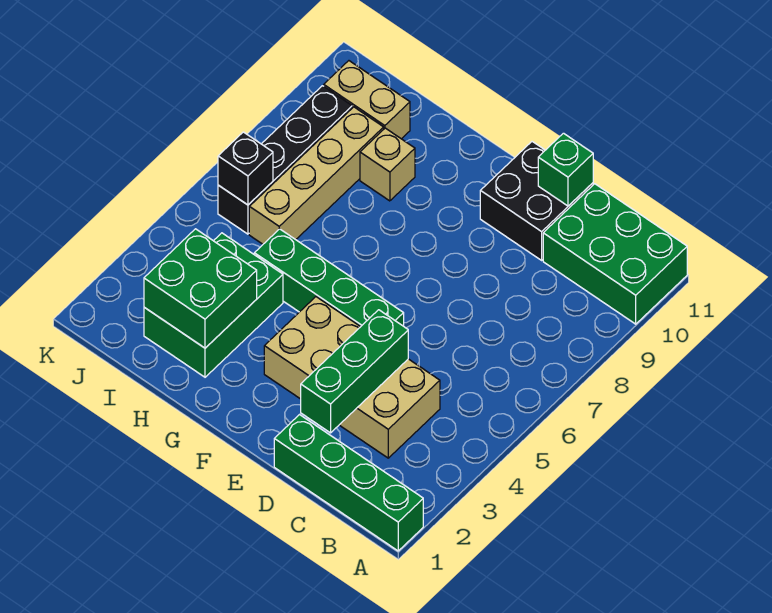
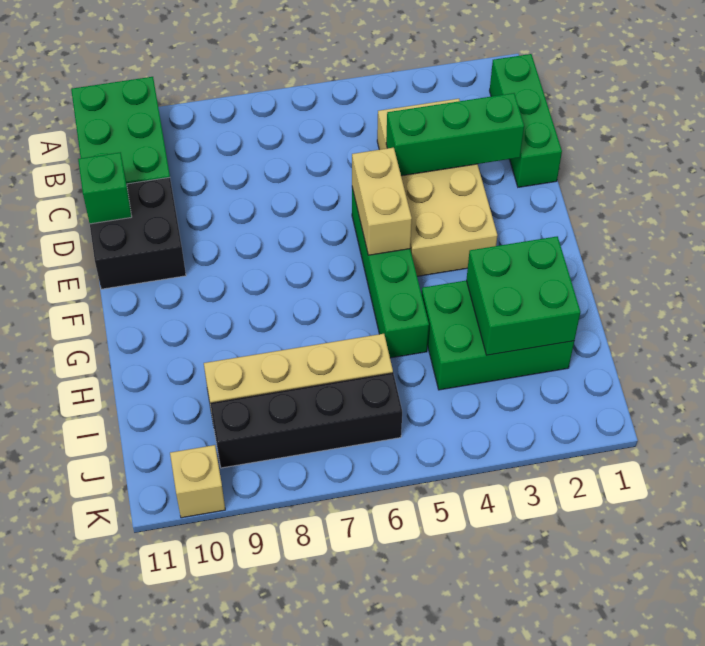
green brick A1:D1 level 1 -> green brick B1:D1 level 1
tan brick H9 level 1 -> tan brick K10 level 1
tan brick I10:J10 level 1 -> tan brick E5:F5 level 2
black brick J6 level 2 -> none

